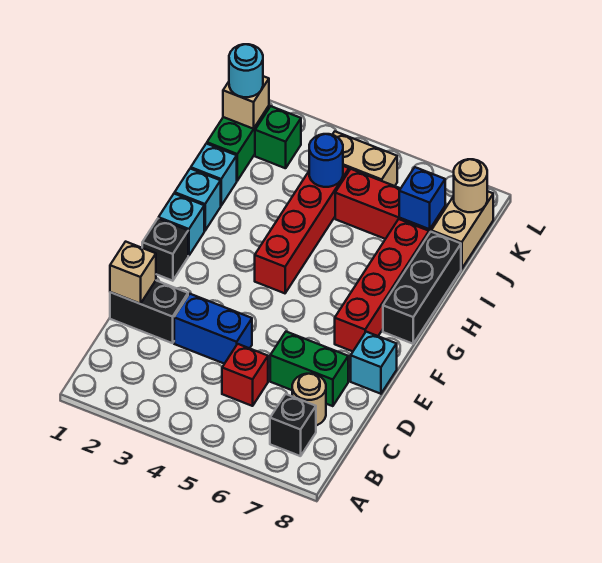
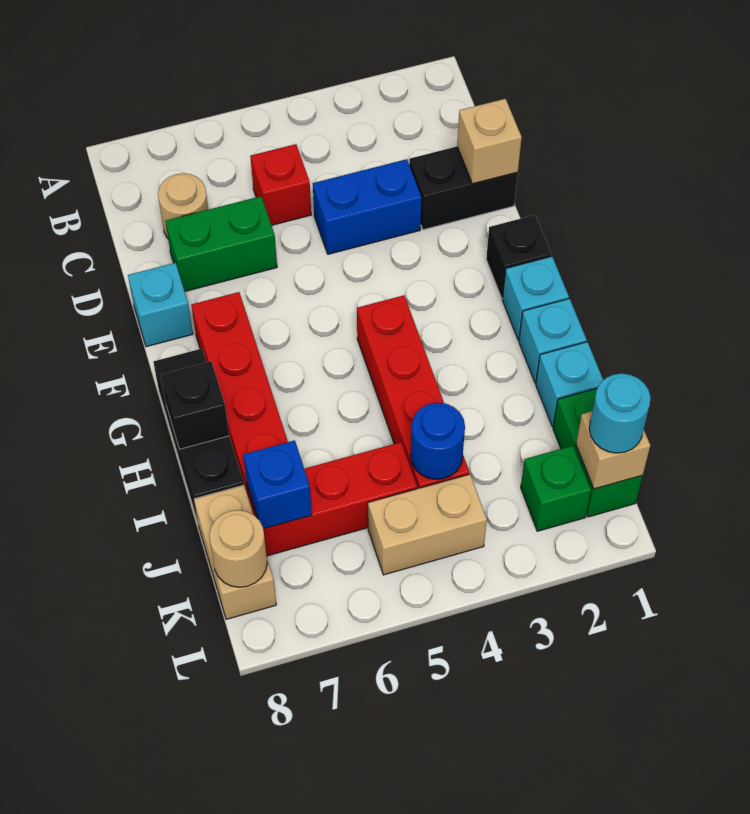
black brick B7 level 1 -> black brick H8 level 2

